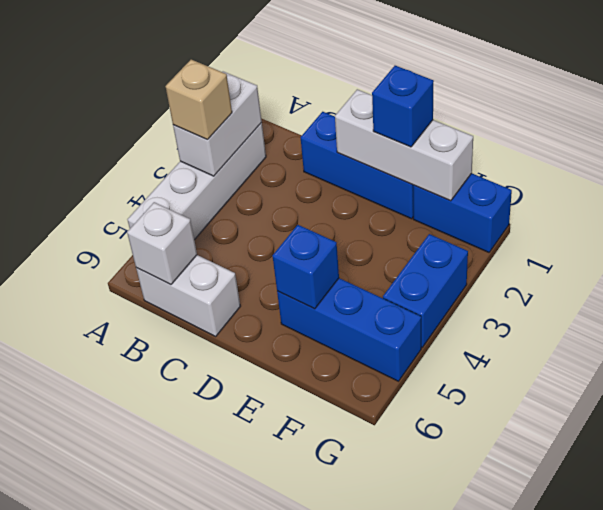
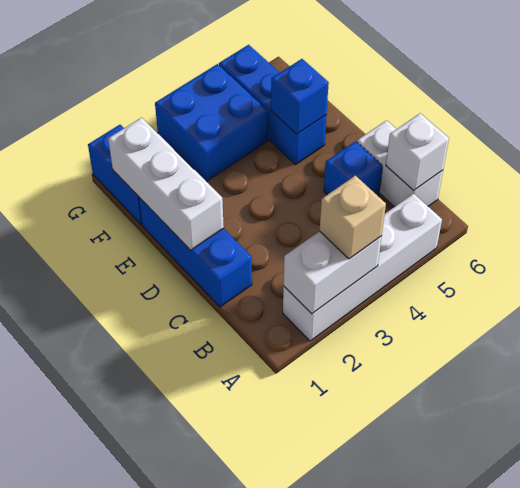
blue brick E1 level 3 -> blue brick C5 level 1
blue brick G3:G4 level 1 -> blue brick F3:G4 level 1

